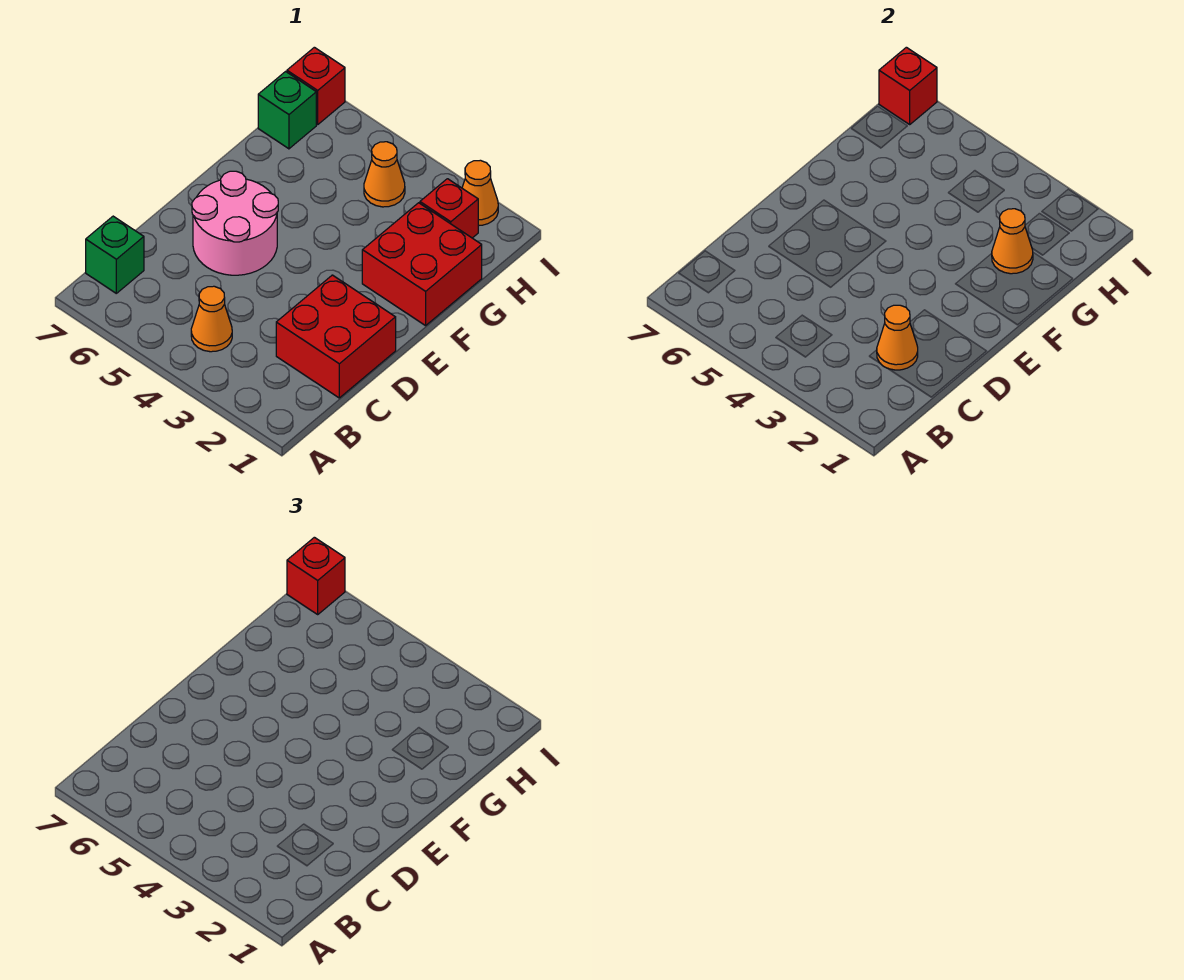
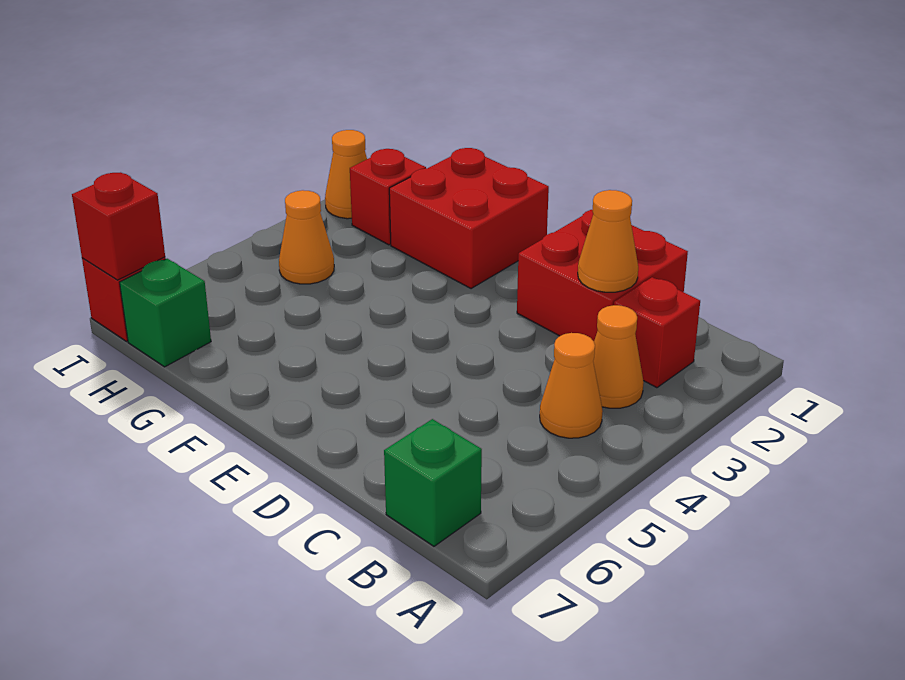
pink round brick D5:E6 level 1 -> none
orange cone G2 level 2 -> orange cone B3 level 1
red brick I7 level 3 -> red brick B2 level 1

